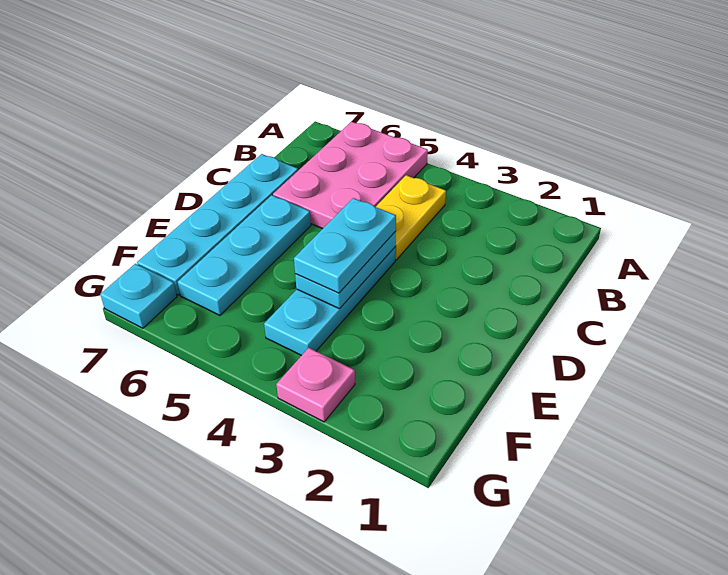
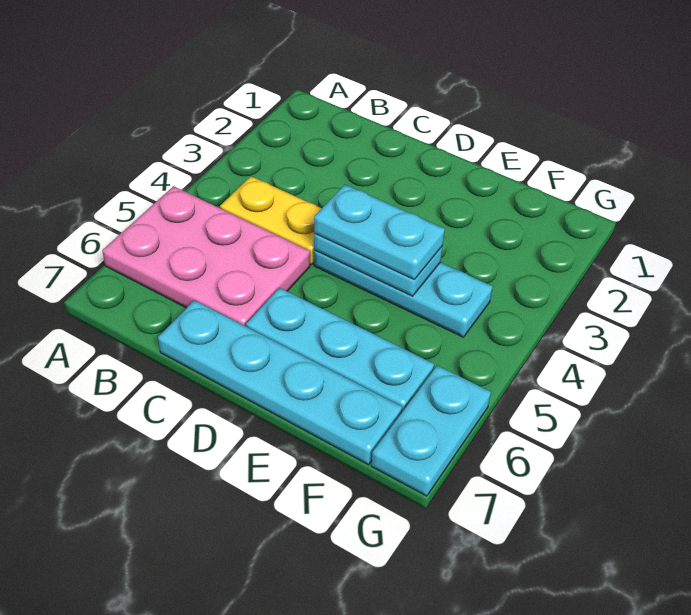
pink plate G3 level 1 -> none
cyan plate G7 level 1 -> cyan plate G6:G7 level 1

